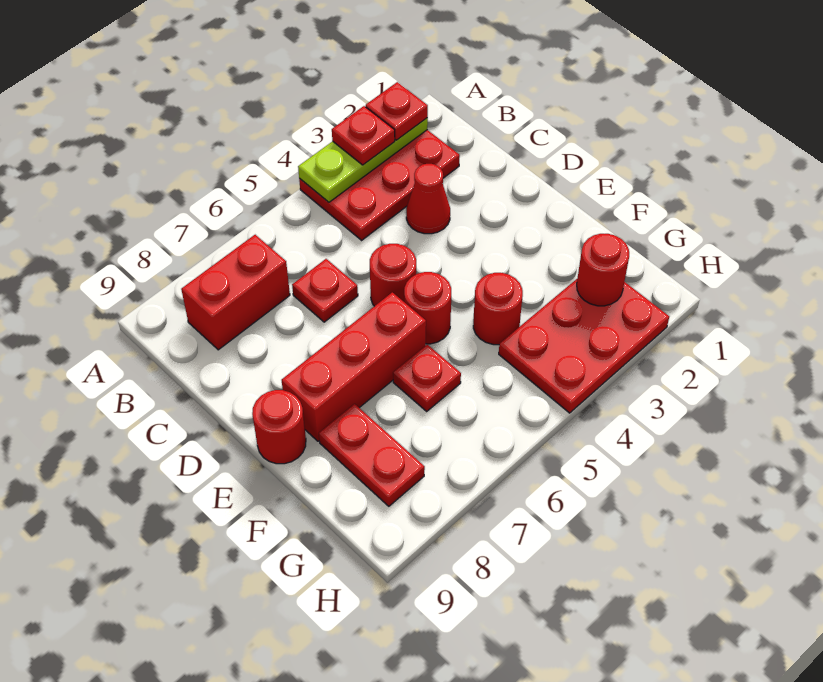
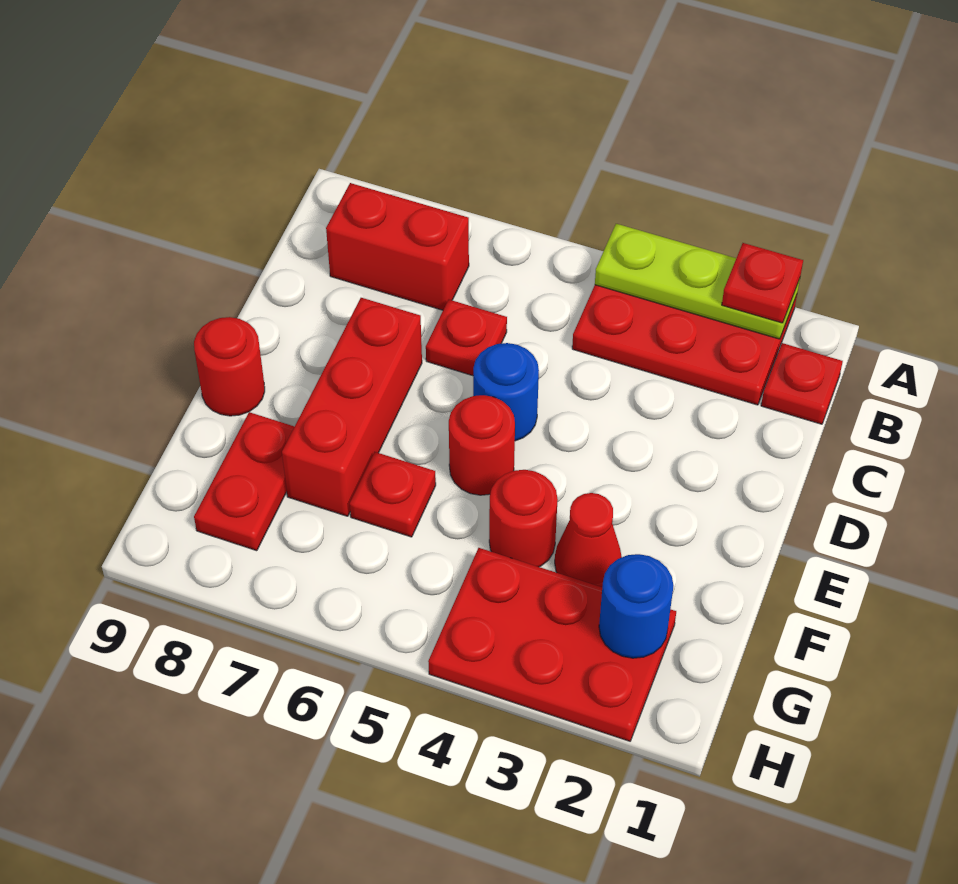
red plate A3 level 3 -> red plate B1 level 1
red cone C3 level 1 -> red cone F3 level 1
red round brick D5 level 1 -> blue round brick D5 level 1
red brick E6:E8 level 1 -> red brick D7:F7 level 1
red round brick G2 level 2 -> blue round brick G2 level 2

